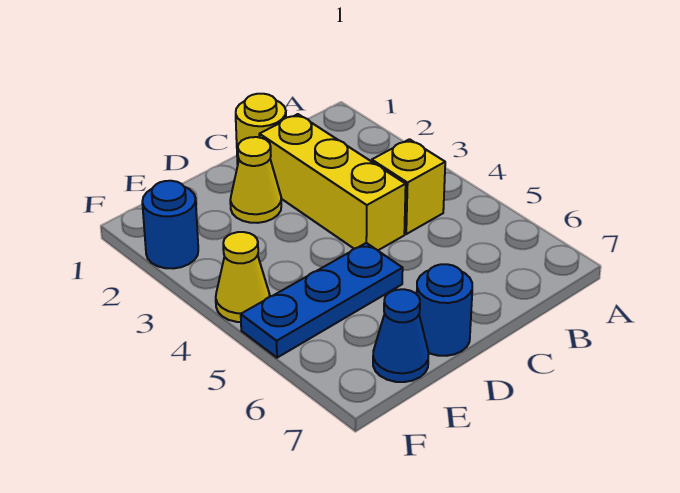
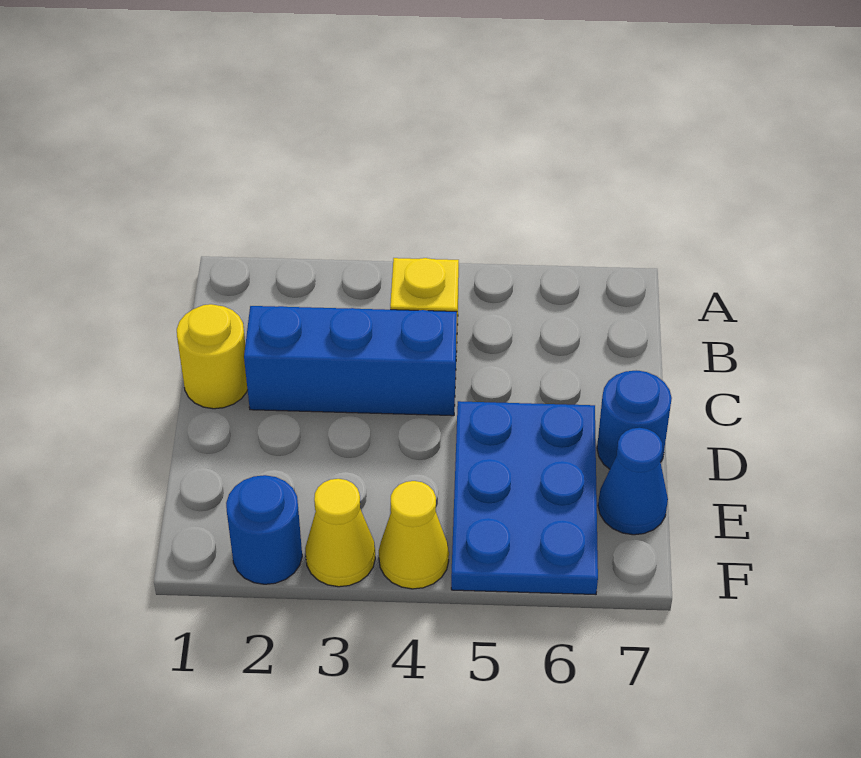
yellow brick C2:C4 level 1 -> blue brick C2:C4 level 1
yellow cone D2 level 1 -> yellow cone F3 level 1
blue plate D5:F5 level 1 -> blue plate D5:F6 level 1

